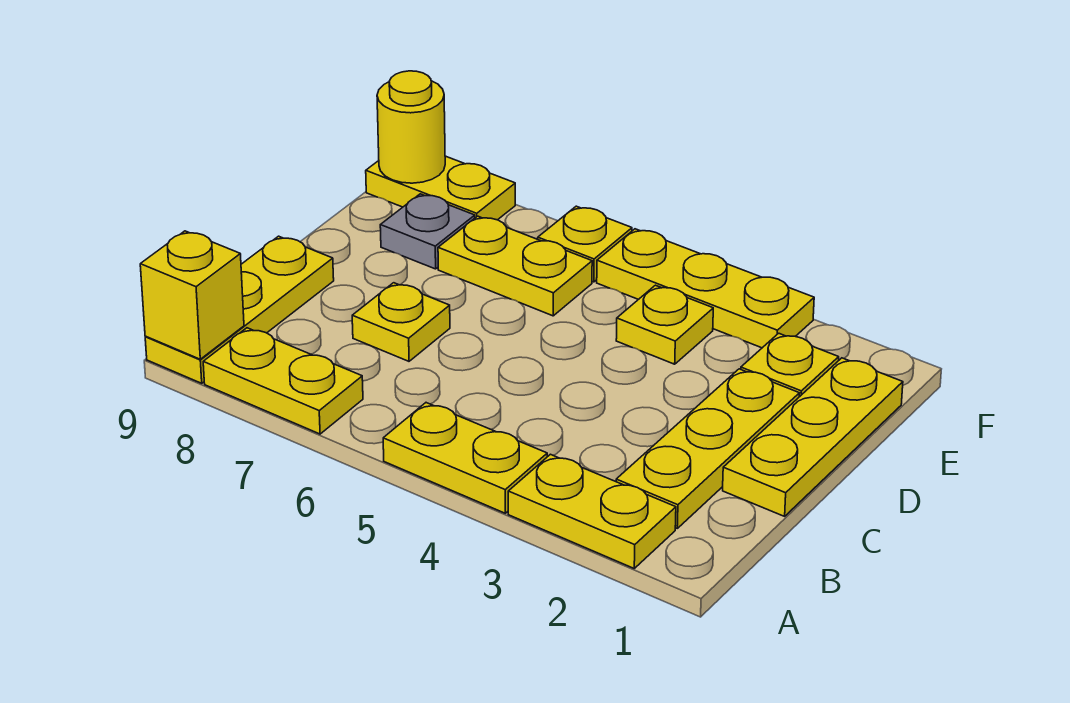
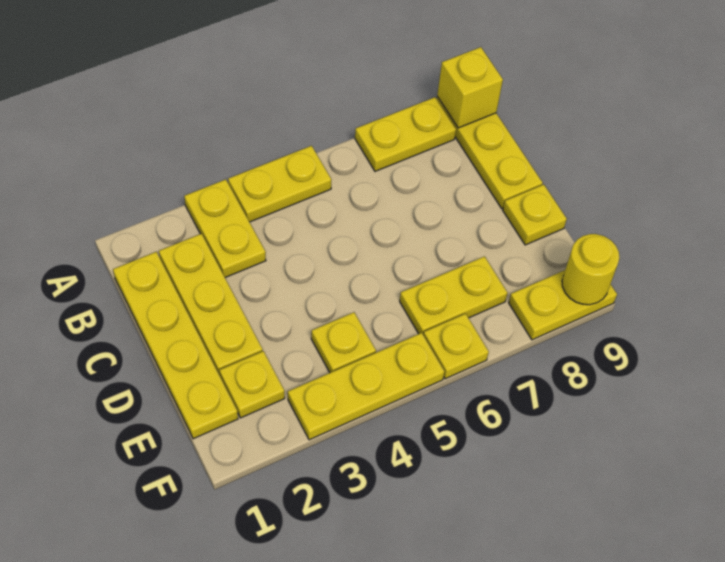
yellow plate A2:A3 level 1 -> yellow plate A3:B3 level 1
yellow plate C1:E1 level 1 -> yellow plate B1:E1 level 1
yellow plate C7 level 1 -> yellow plate D9 level 1
grey plate E8 level 1 -> none

